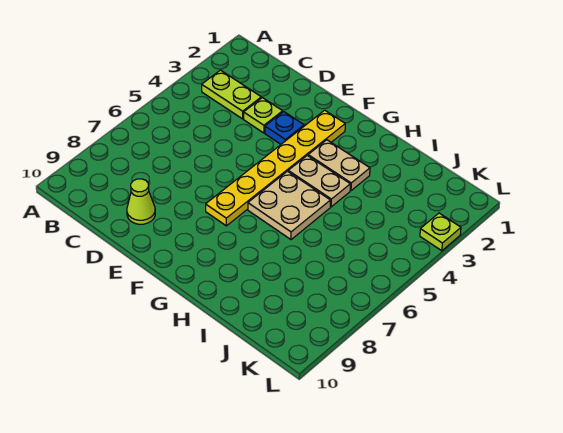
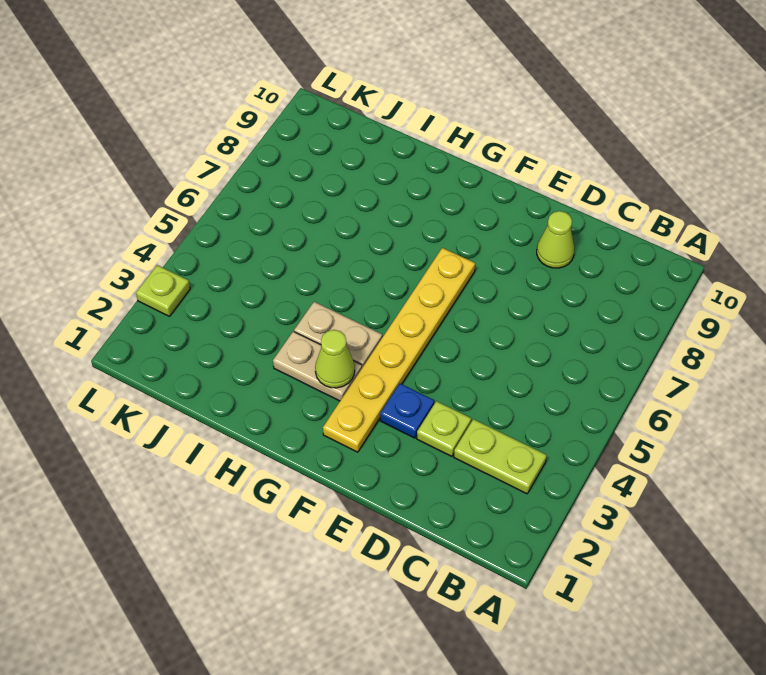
none -> lime cone G3 level 2
tan plate G5:H6 level 1 -> none

